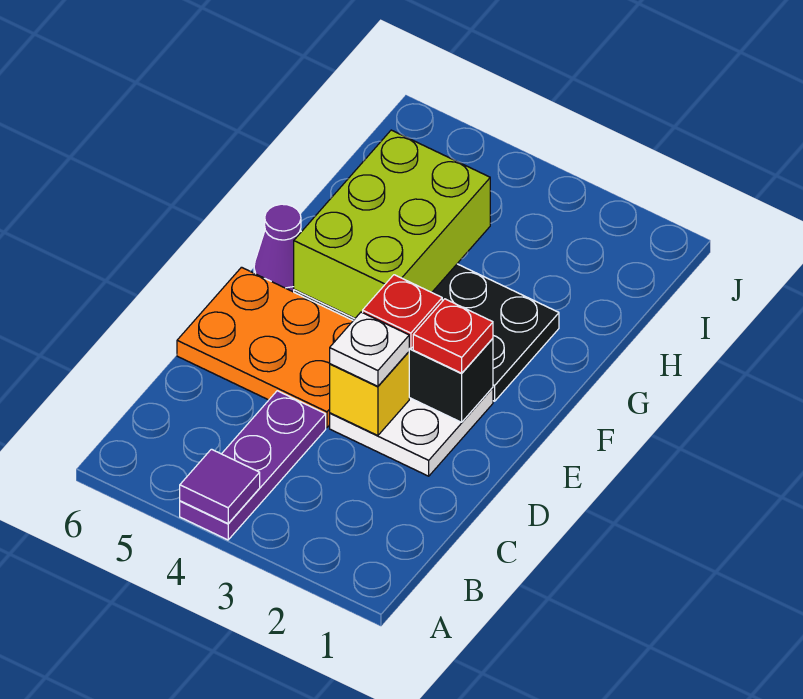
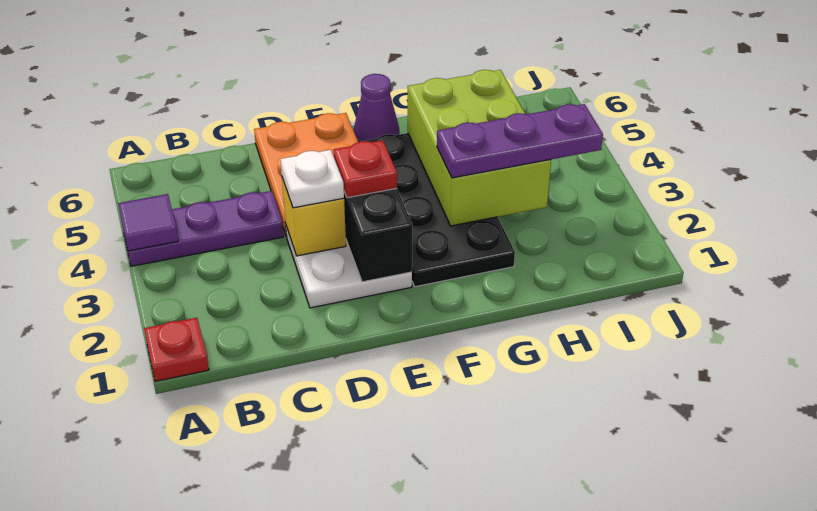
red plate E2 level 3 -> red plate A1 level 1
lime brick F4:H5 level 2 -> lime brick G3:H5 level 2
none -> purple plate G3:I3 level 3

